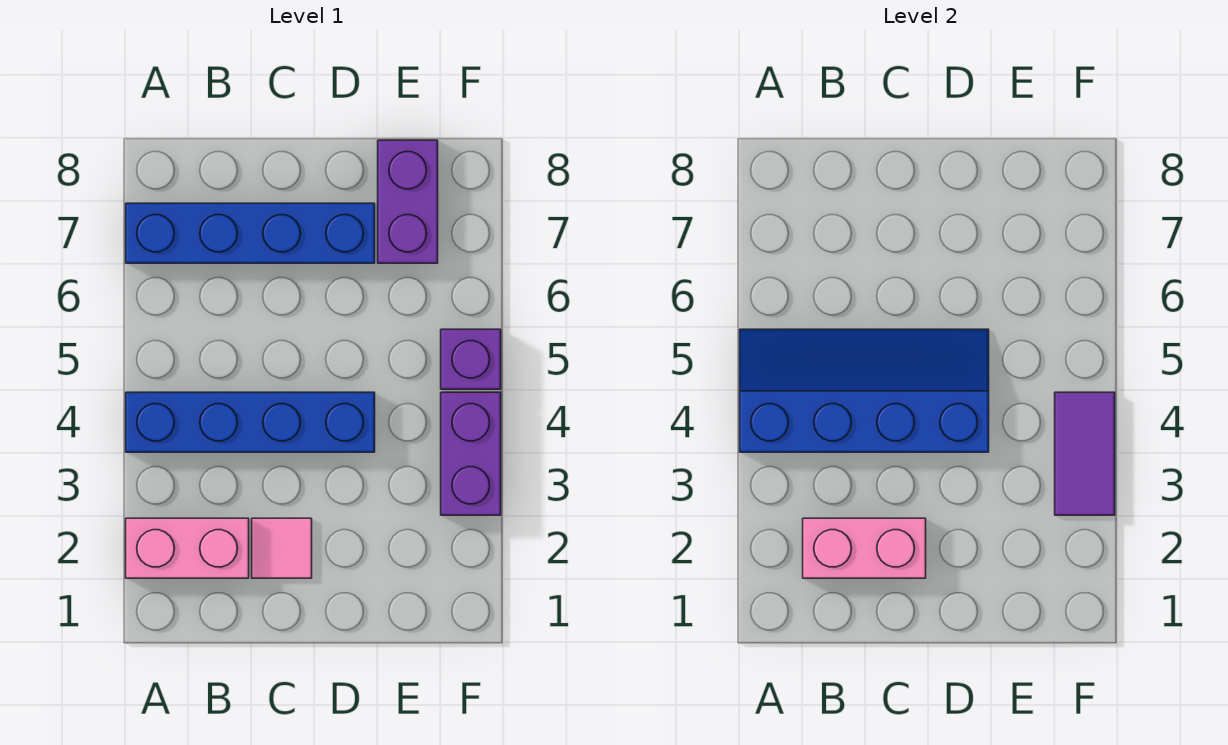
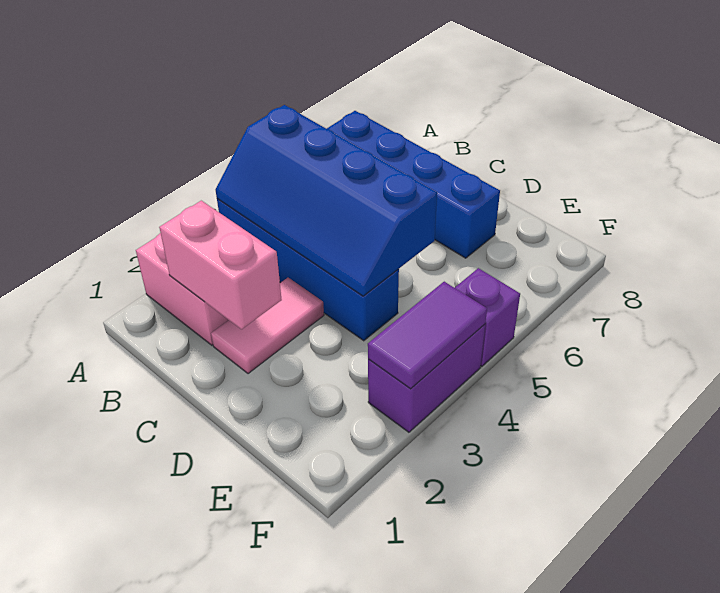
blue slope A4:D5 level 2 top 4 -> blue slope A4:D5 level 2 top 5
pink tile C2 level 1 -> pink tile C2:C3 level 1
purple brick E7:E8 level 1 -> none

